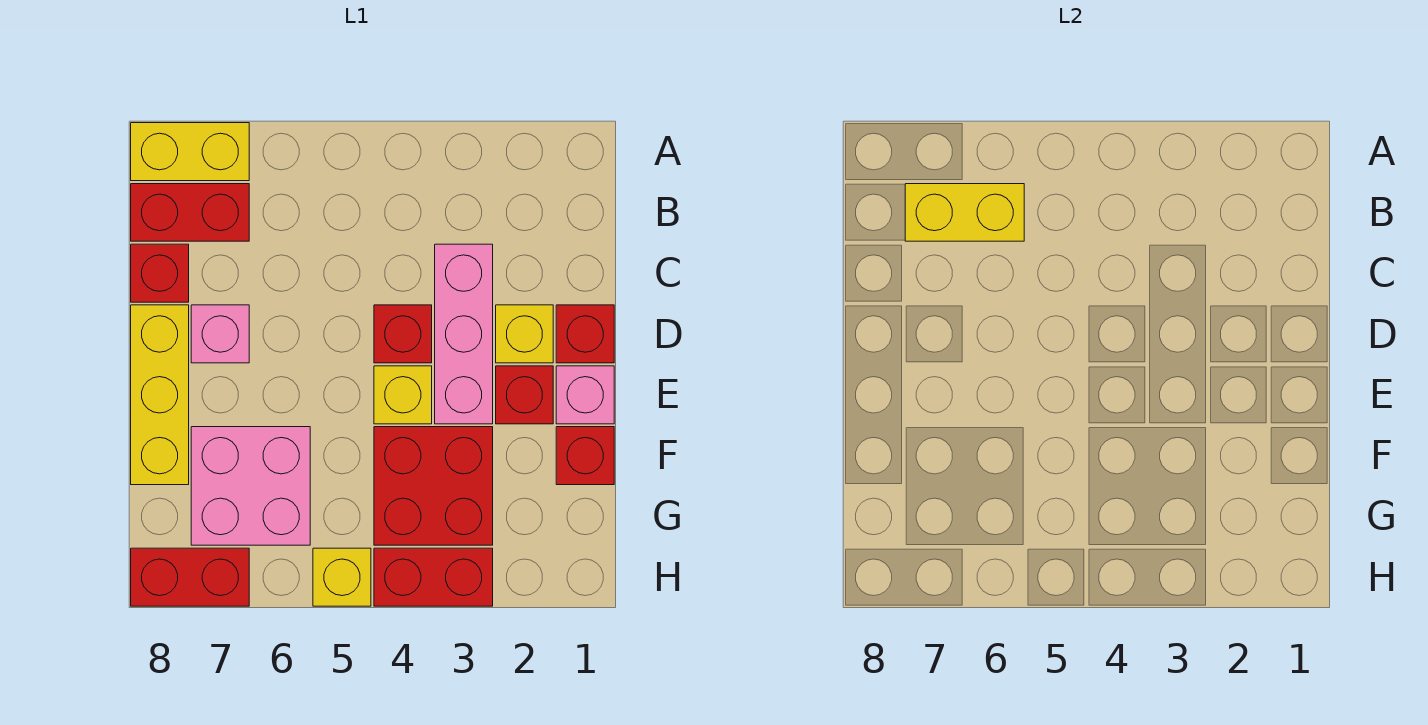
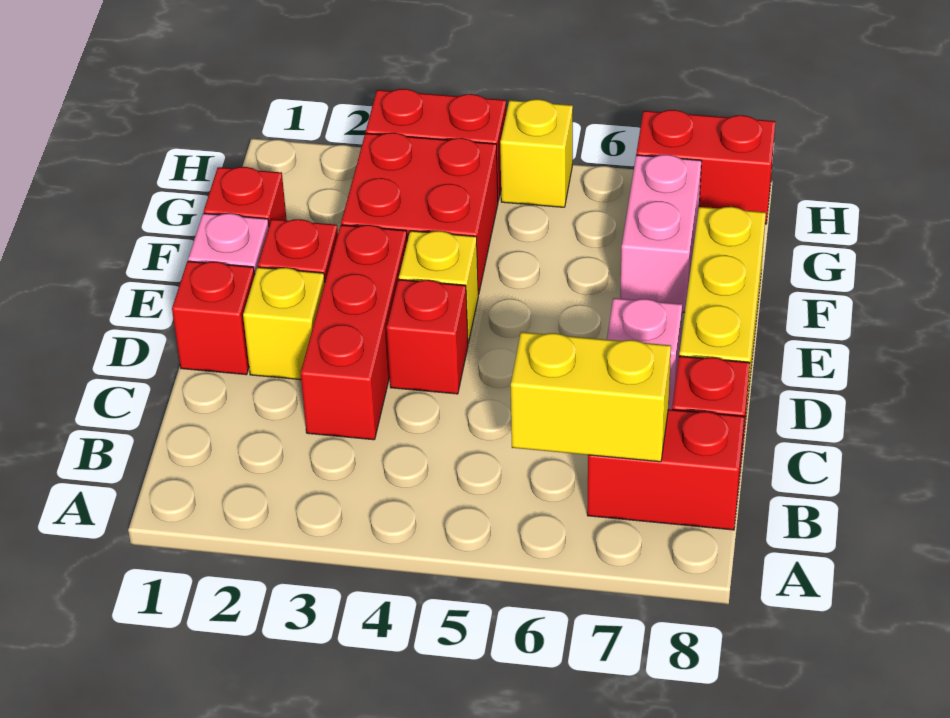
yellow brick A7:A8 level 1 -> none
pink brick C3:E3 level 1 -> red brick C3:E3 level 1
pink brick F6:G7 level 1 -> pink brick F7:G7 level 1

